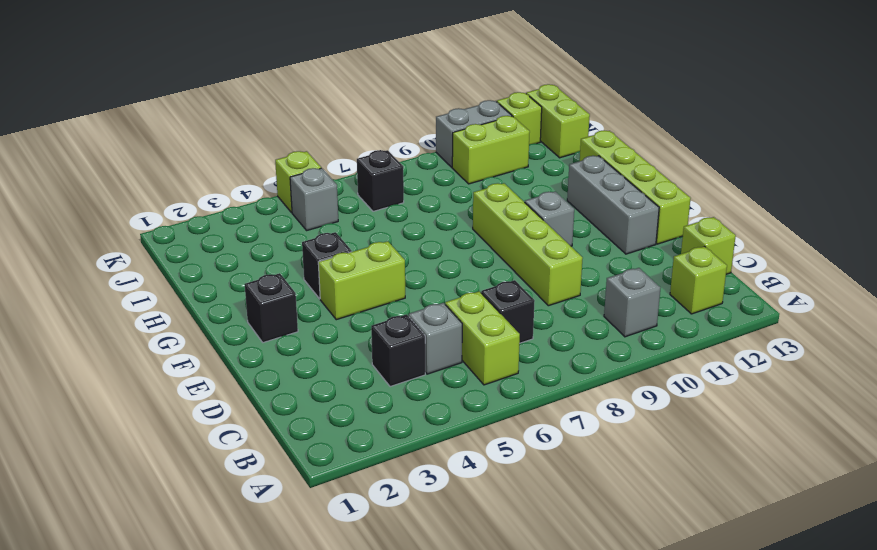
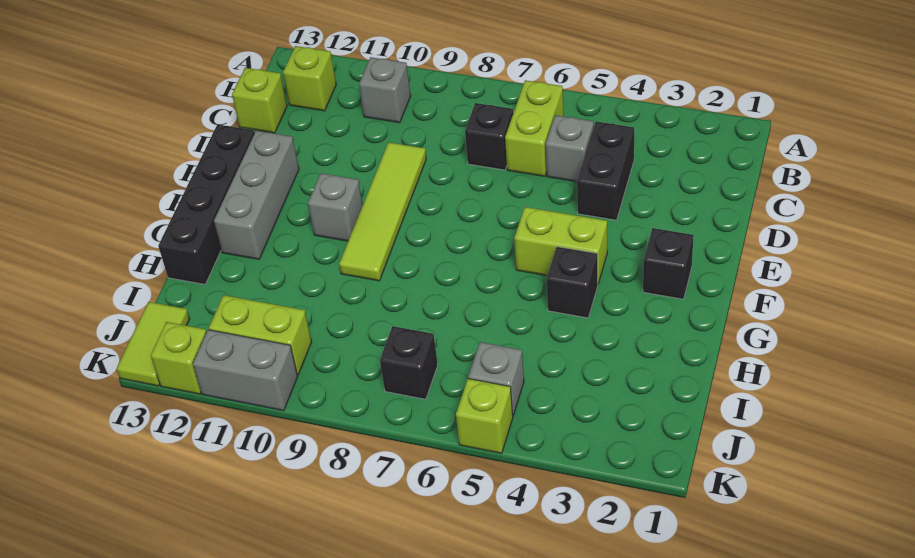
black brick C4 level 1 -> black brick C4:D4 level 1
lime brick D9:G9 level 1 -> lime tile D9:G9 level 1
lime brick E13:H13 level 1 -> black brick E13:H13 level 1
lime brick J13:K13 level 1 -> lime tile J13:K13 level 1

